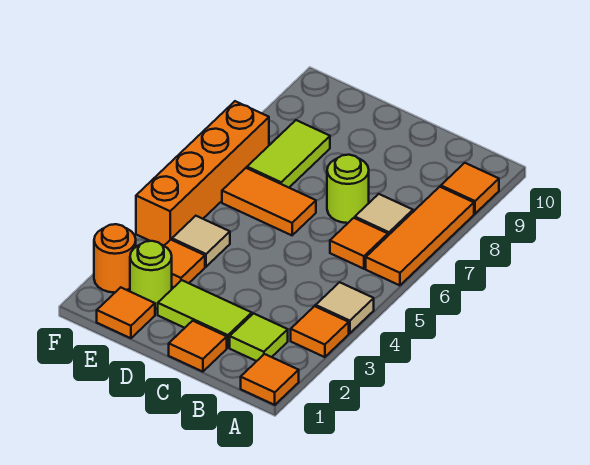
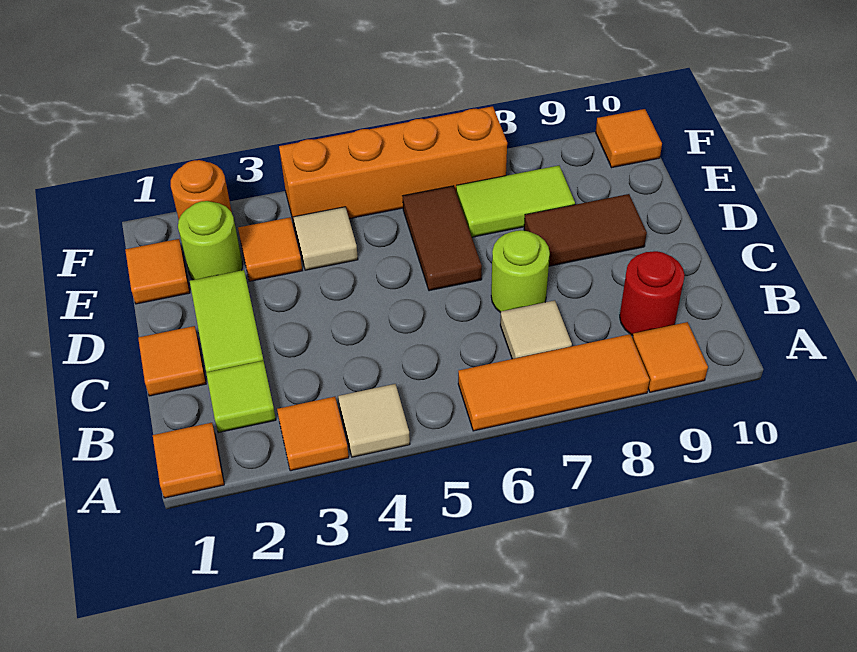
orange tile B6 level 1 -> orange tile F10 level 1
none -> red round brick B9 level 1
orange tile D6:E6 level 1 -> brown tile D6:E6 level 1
none -> brown tile D8:D9 level 1

